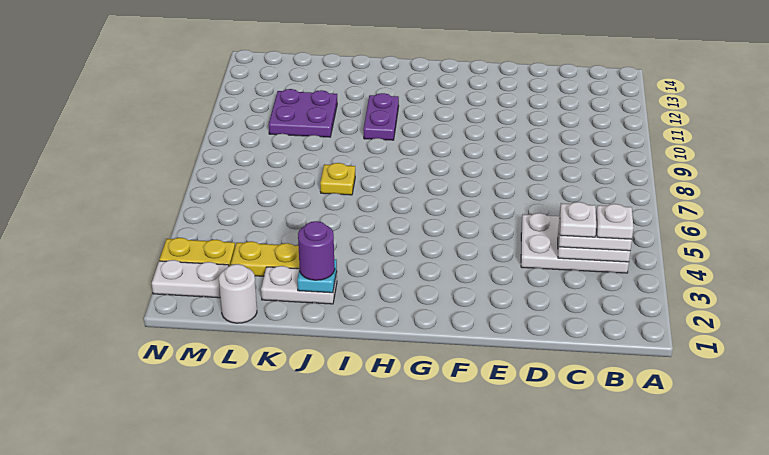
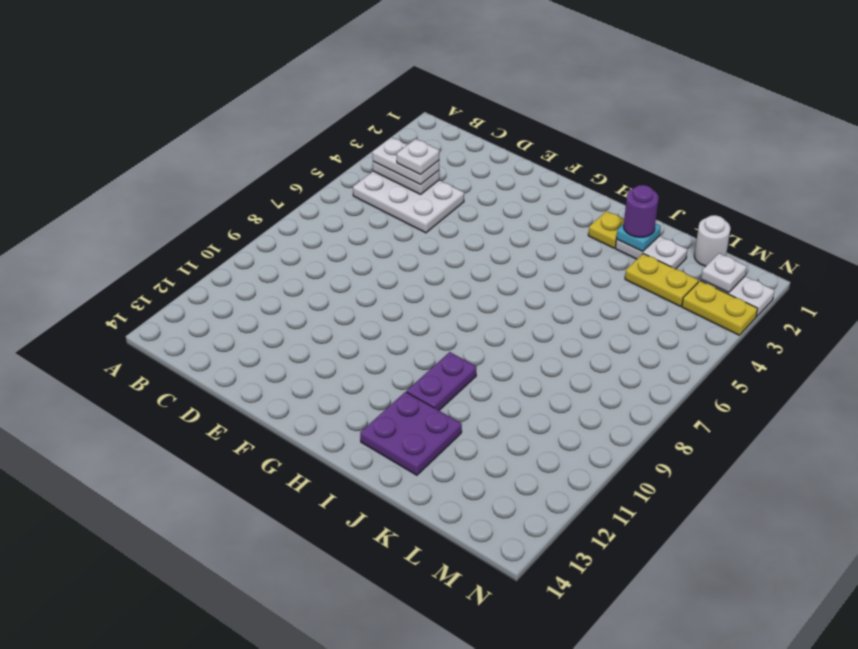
white plate B4 level 4 -> white plate M2 level 2
yellow plate J7 level 1 -> yellow plate I2 level 1
purple plate K10:L11 level 1 -> purple plate I12:J13 level 1

